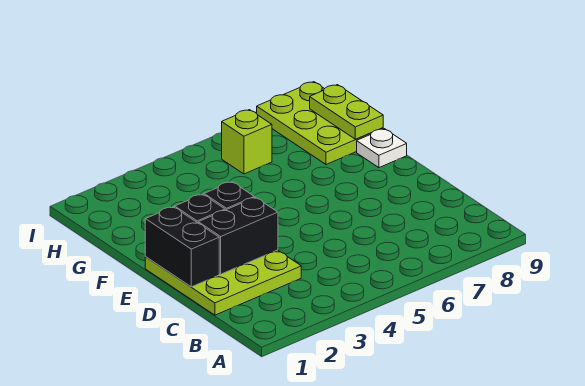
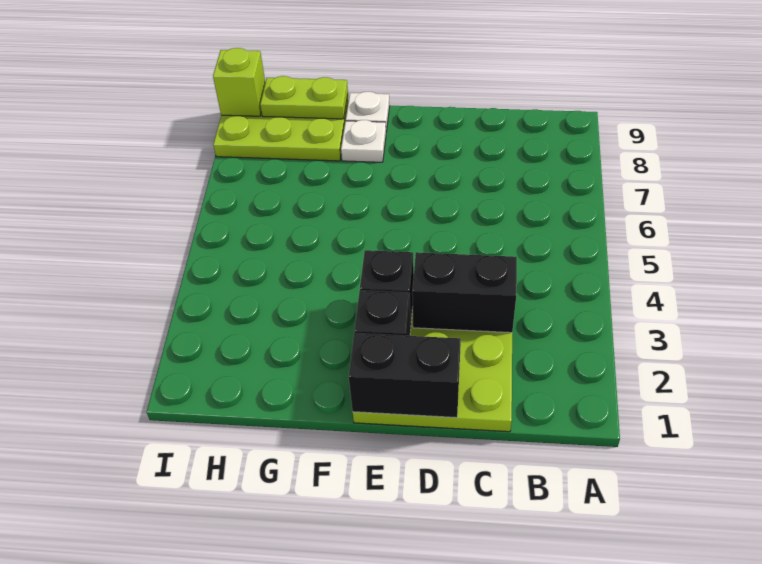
black brick D2:D3 level 2 -> black brick C3:D3 level 2
none -> white plate F8 level 1
lime brick H6 level 1 -> lime brick I9 level 2

